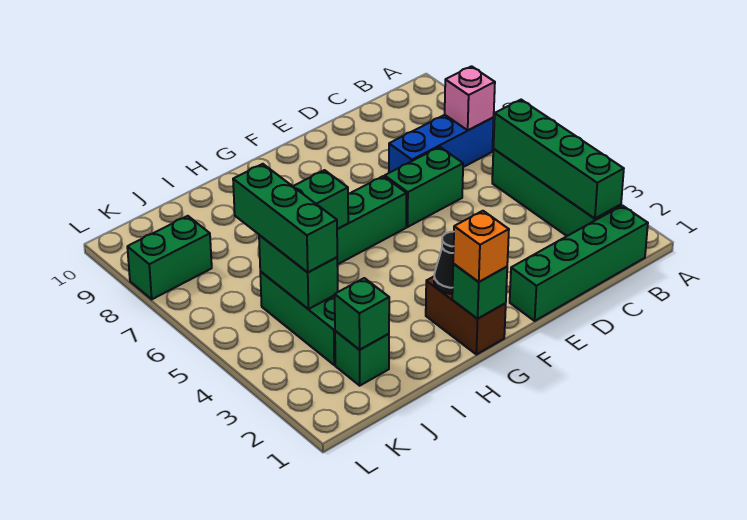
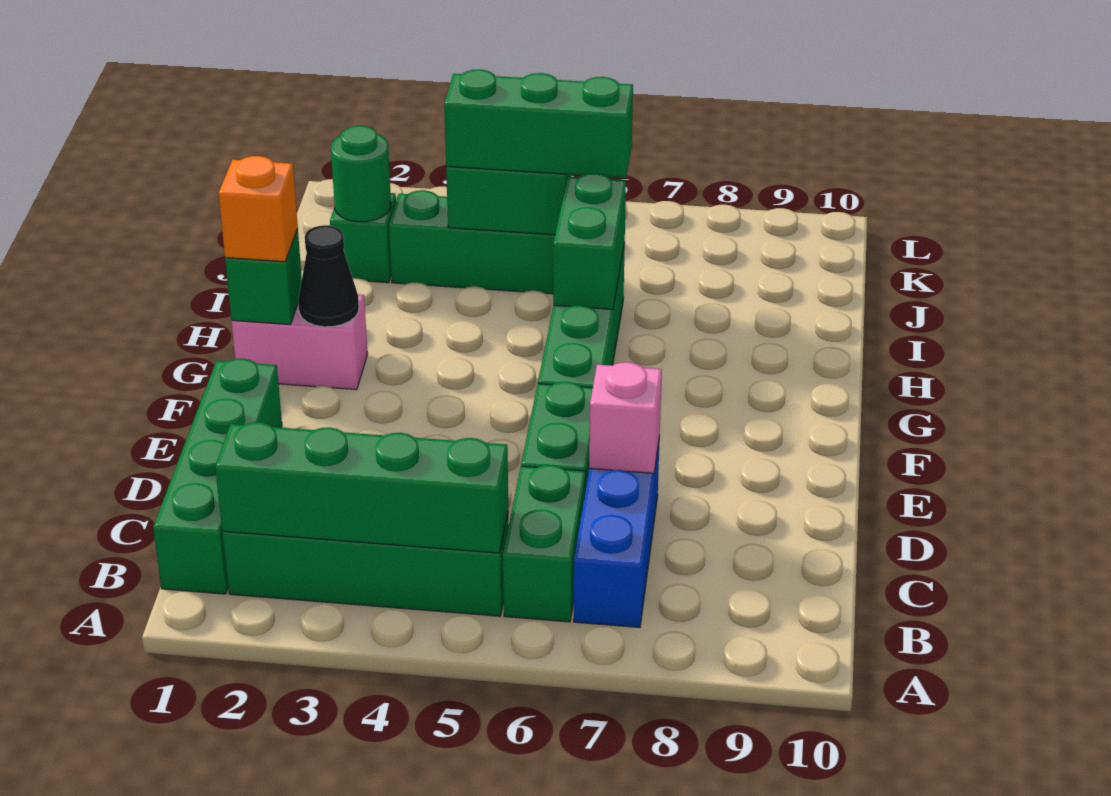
pink brick B7 level 2 -> pink brick D7 level 2
brown brick G1:G2 level 1 -> pink brick G1:G2 level 1
green brick J2 level 2 -> green round brick J2 level 2
green brick K8:L8 level 1 -> green brick B6:C6 level 1

